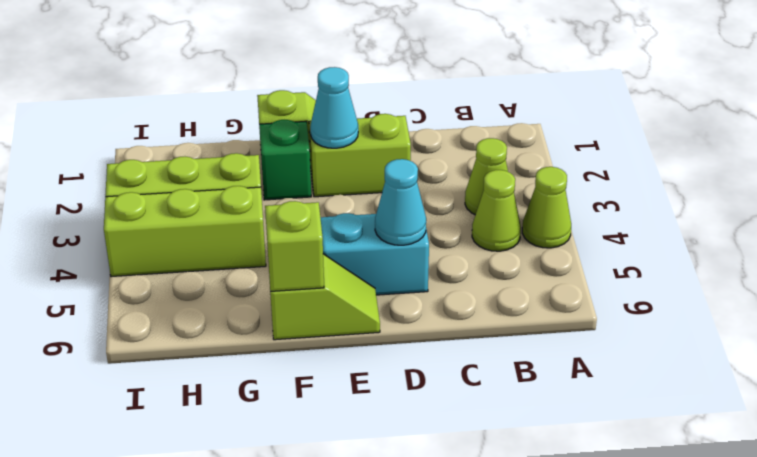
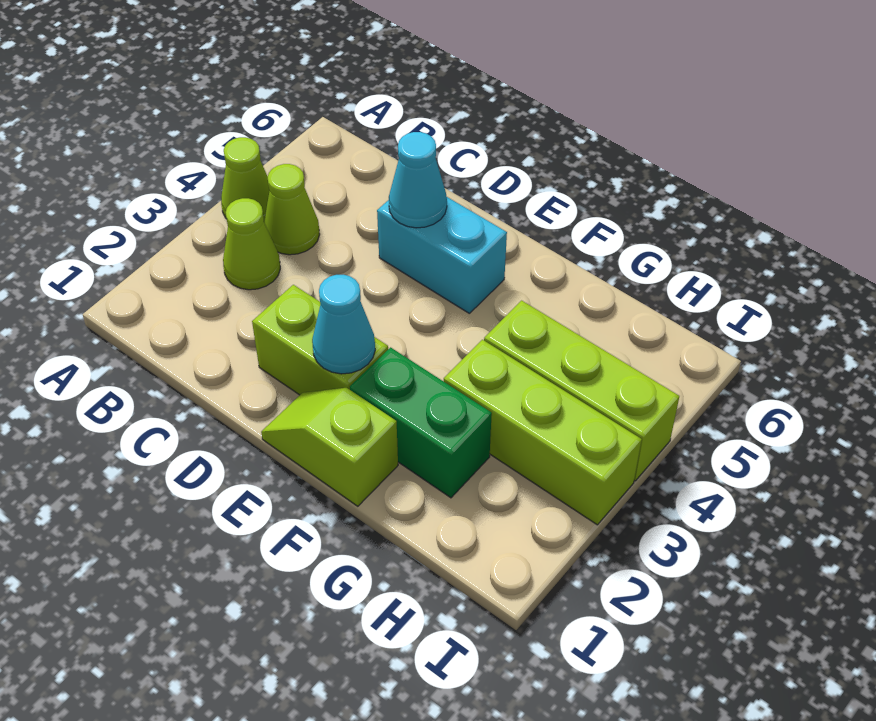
lime slope E6:F6 level 1 top F -> none
green brick F2 level 1 -> green brick F2:G2 level 1
lime brick F6 level 2 -> none

